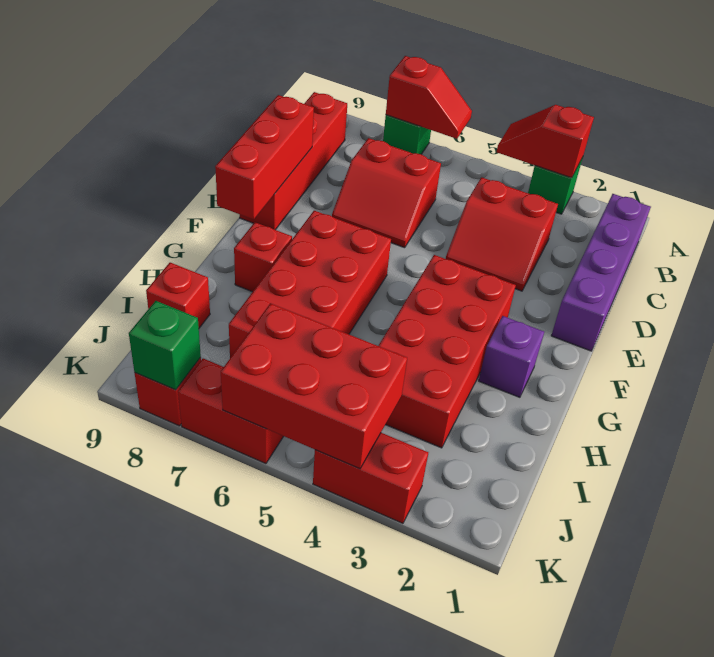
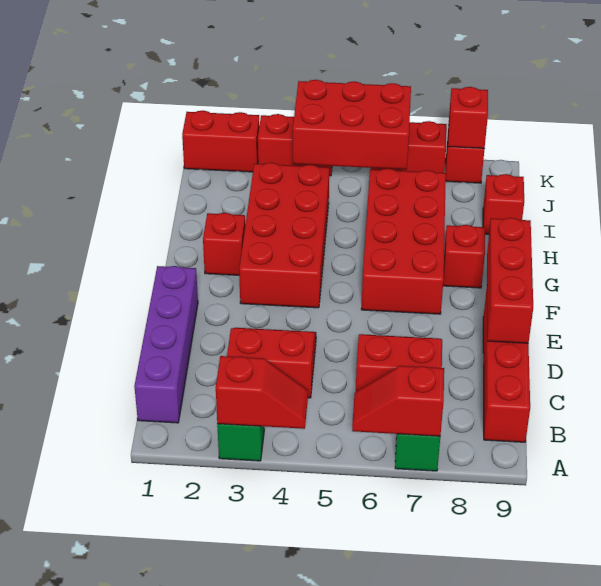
purple brick G2 level 1 -> red brick G2 level 1
none -> red brick K1:K2 level 1
green brick K8 level 2 -> red brick K8 level 2

